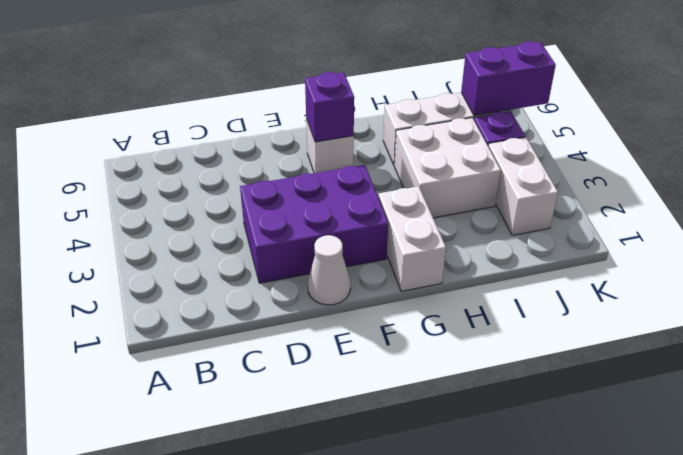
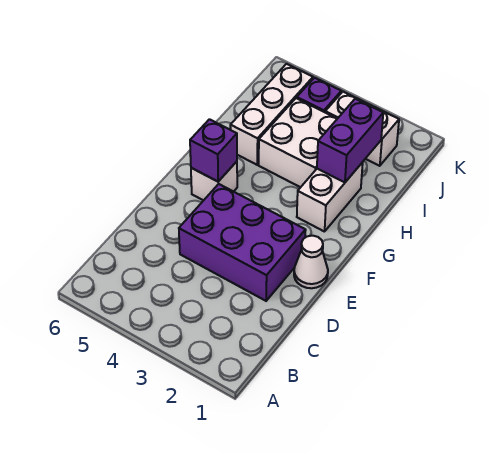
purple brick D2:F3 level 1 -> purple brick D2:E4 level 1
white brick G1:G2 level 1 -> white brick G2:H2 level 1
purple brick J5:K5 level 2 -> purple brick H2:I2 level 2

